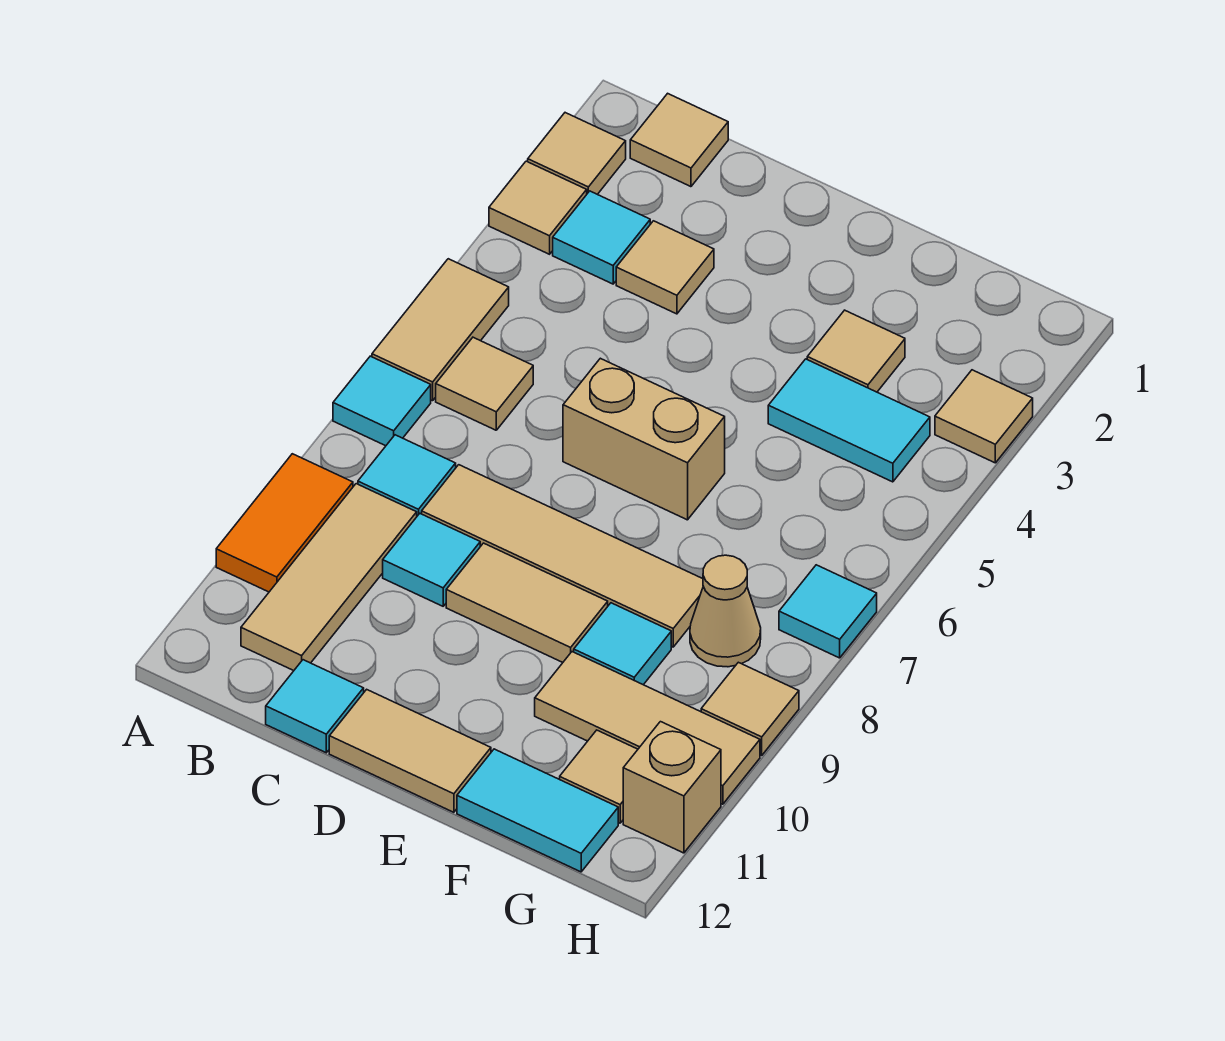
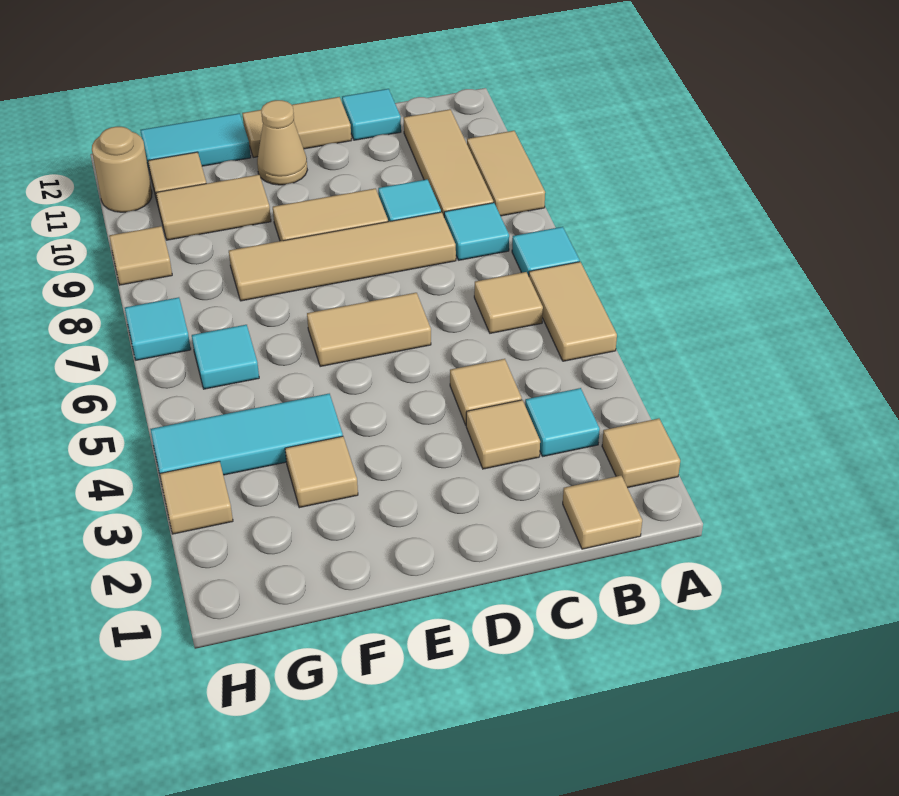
tan tile A3 level 1 -> tan tile C4 level 1
orange tile A9:A10 level 1 -> tan tile A9:A10 level 1
tan brick D6:E6 level 1 -> tan tile D6:E6 level 1
cyan tile F4:G4 level 1 -> cyan tile F4:H4 level 1
cyan tile F9 level 1 -> cyan tile G6 level 1
tan tile F10:H10 level 1 -> tan tile F10:G10 level 1
tan cone G8 level 1 -> tan cone E11 level 1
tan brick H11 level 1 -> tan round brick H11 level 1

